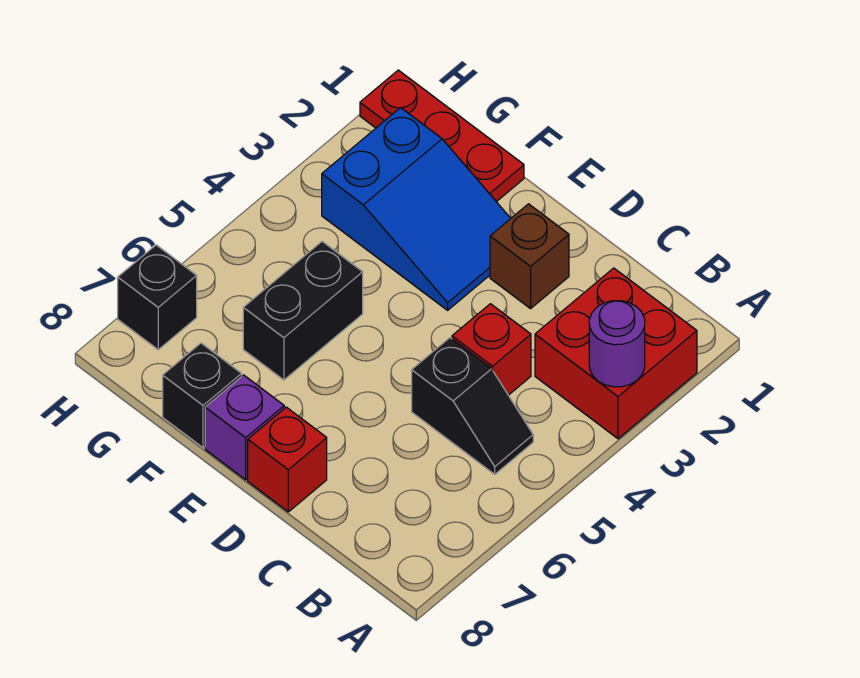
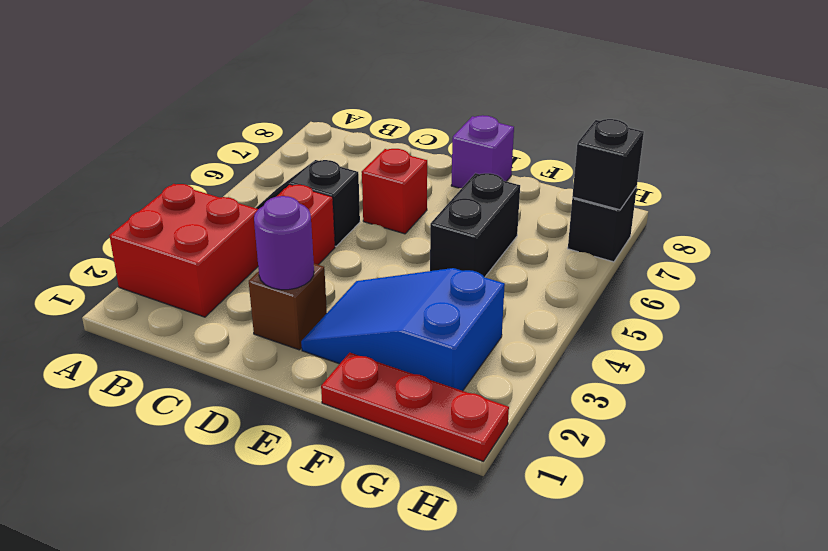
purple round brick A3 level 2 -> purple round brick D2 level 2
red brick D8 level 1 -> red brick D6 level 1
black brick F8 level 1 -> black brick H7 level 2

